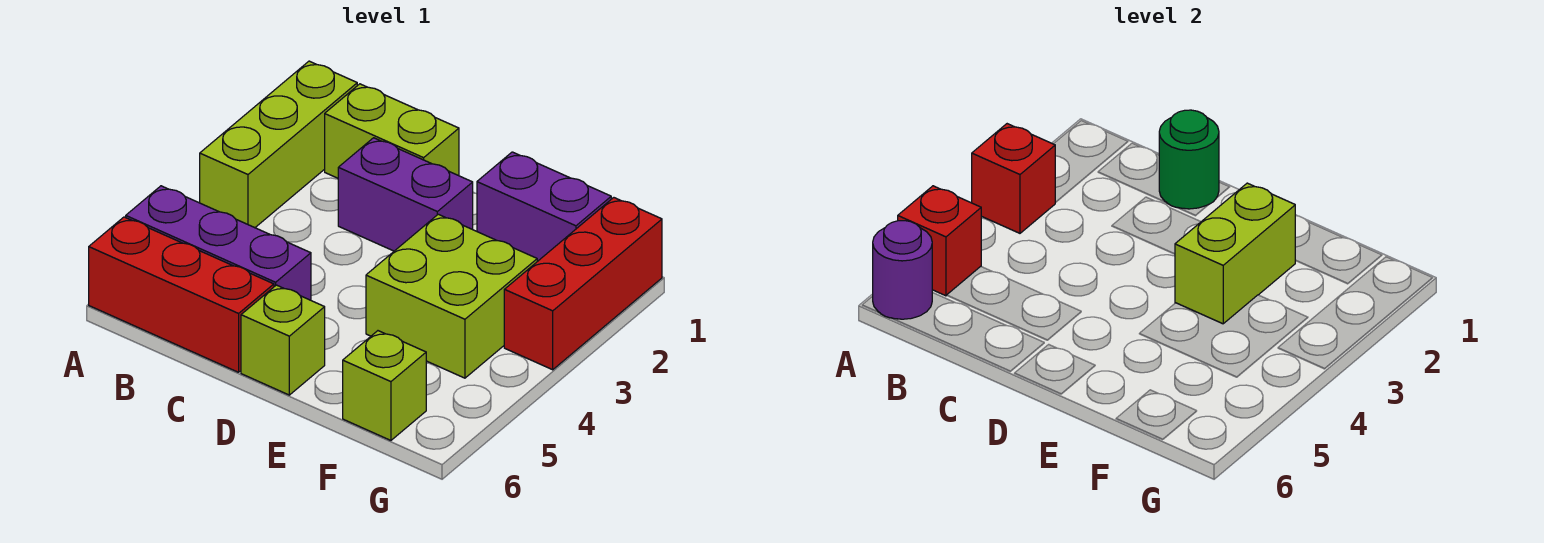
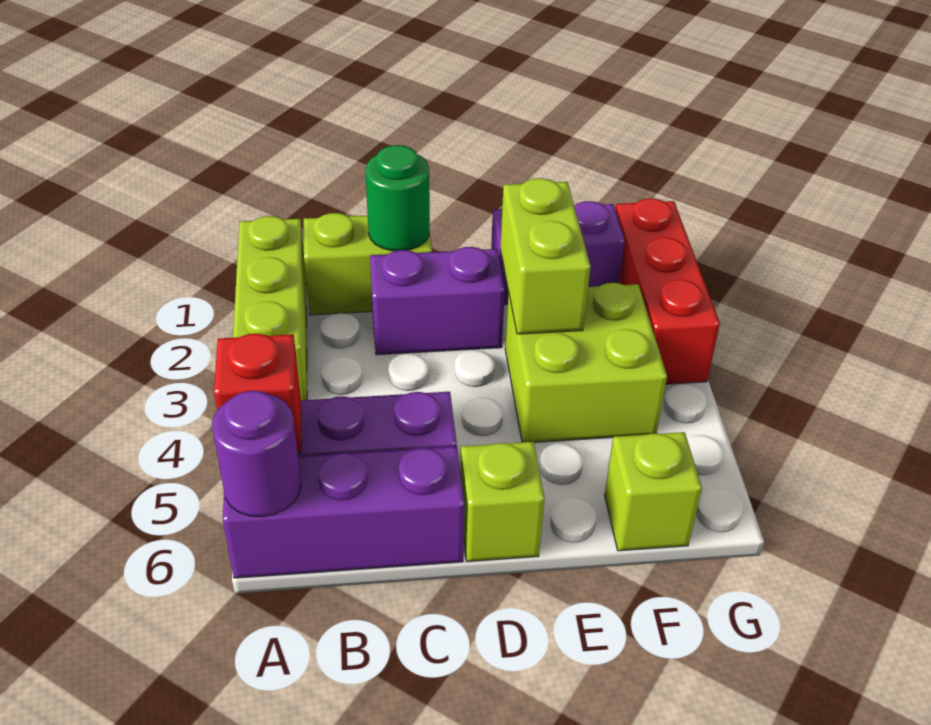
red brick A3 level 2 -> none
red brick A6:C6 level 1 -> purple brick A6:C6 level 1

